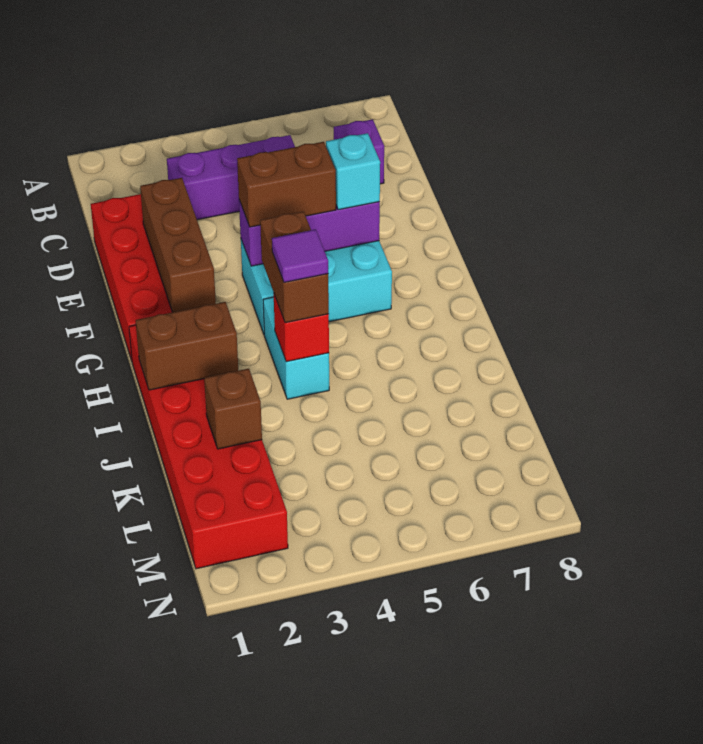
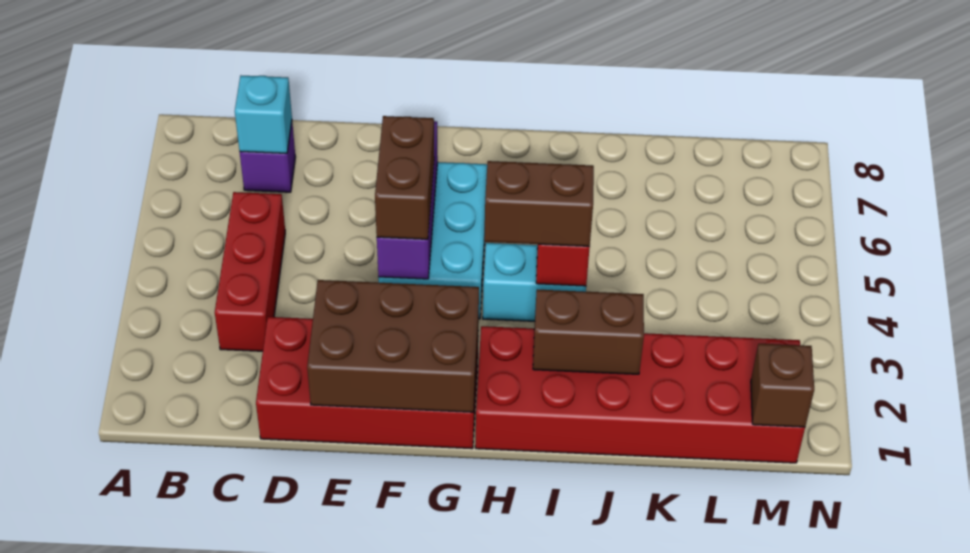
purple brick C3:C5 level 1 -> red brick C3:C5 level 1
brown brick E2:G2 level 2 -> brown brick E1:G2 level 2
cyan brick F6 level 3 -> cyan brick C7 level 2
brown brick I1:I2 level 2 -> brown brick I2:J2 level 2
purple tile I4 level 4 -> none
brown brick K2 level 2 -> brown brick M1 level 2

